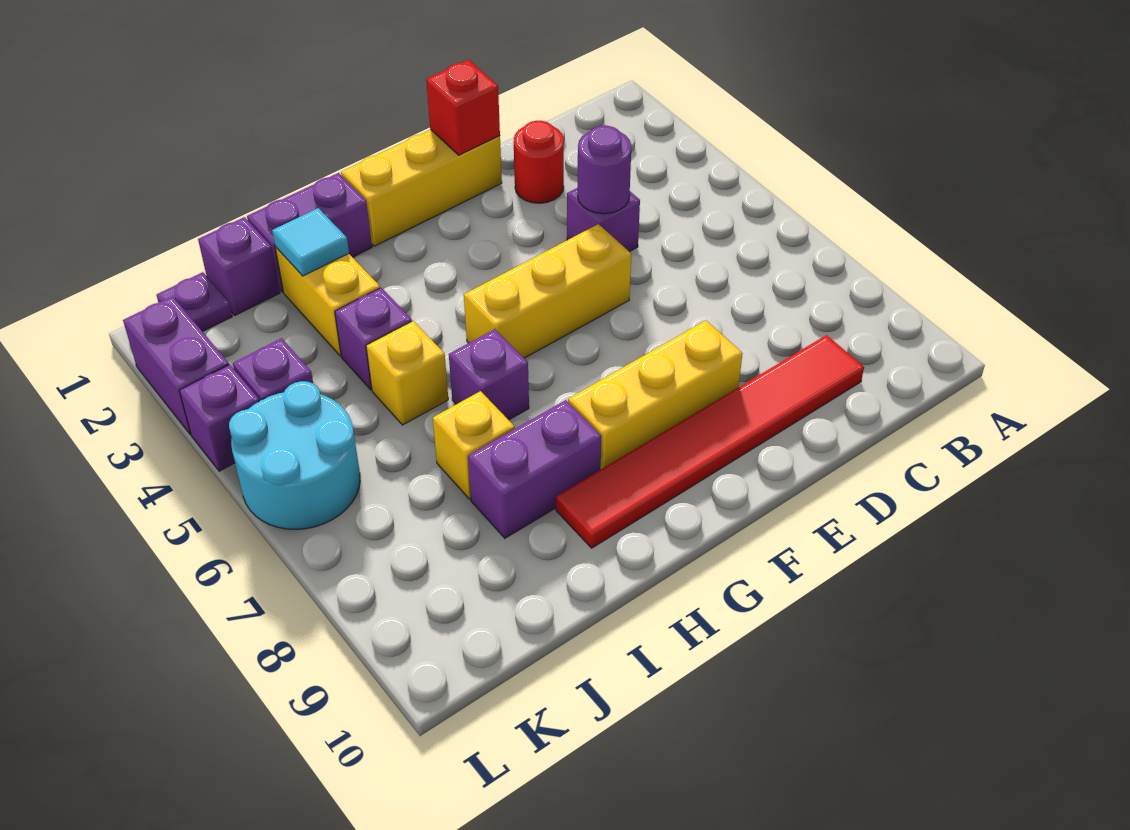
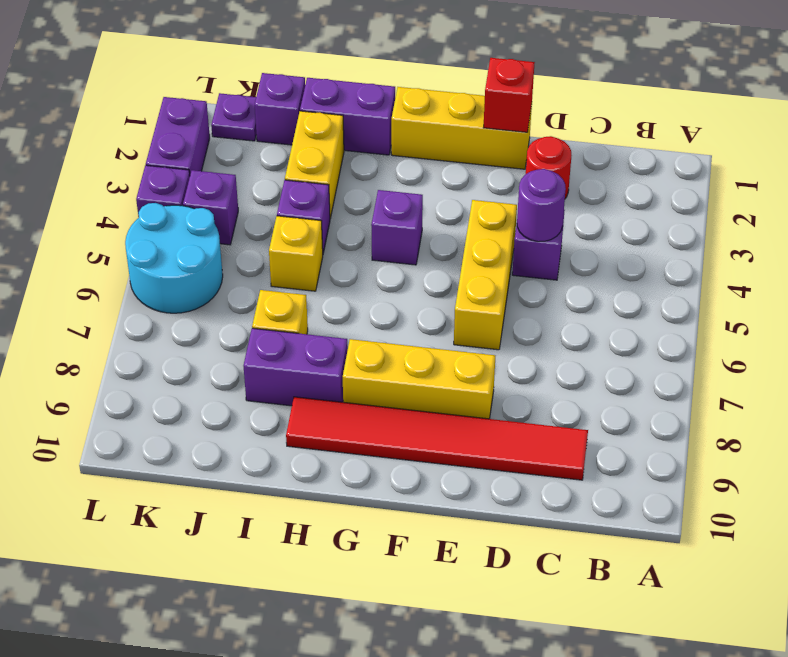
yellow brick E5:G5 level 1 -> yellow brick E4:E6 level 1
purple brick H6 level 1 -> purple brick G4 level 1
cyan tile I2 level 2 -> none

